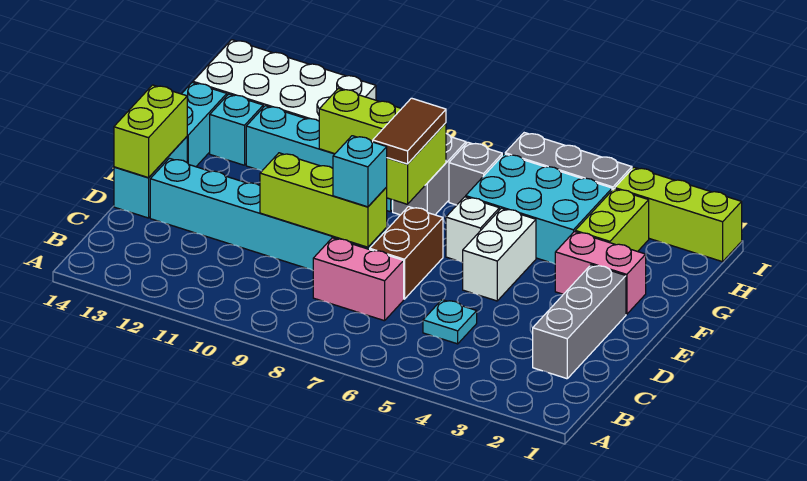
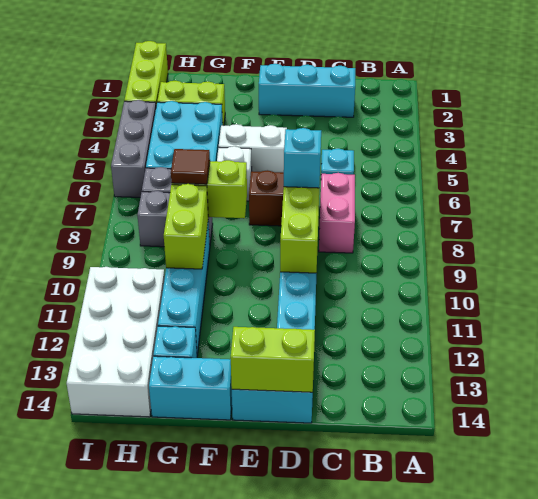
grey brick C2:E2 level 1 -> cyan brick C2:E2 level 1
pink brick F2:F3 level 1 -> none
brown tile F8:G8 level 3 -> brown tile G8 level 3

